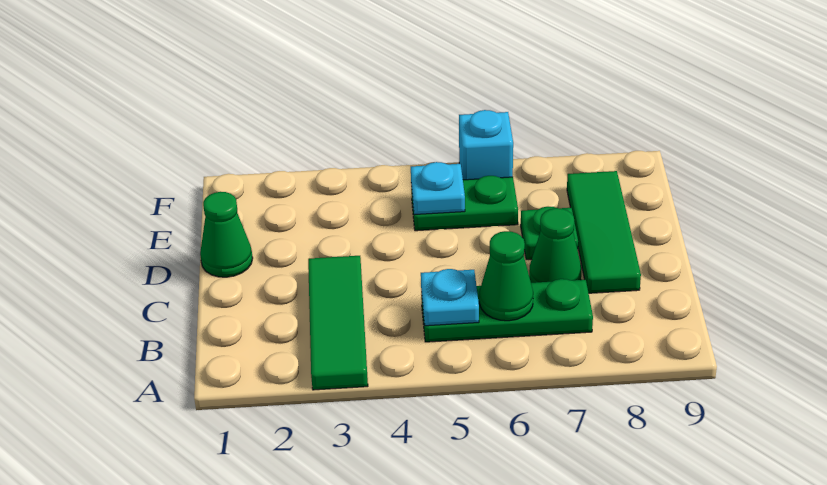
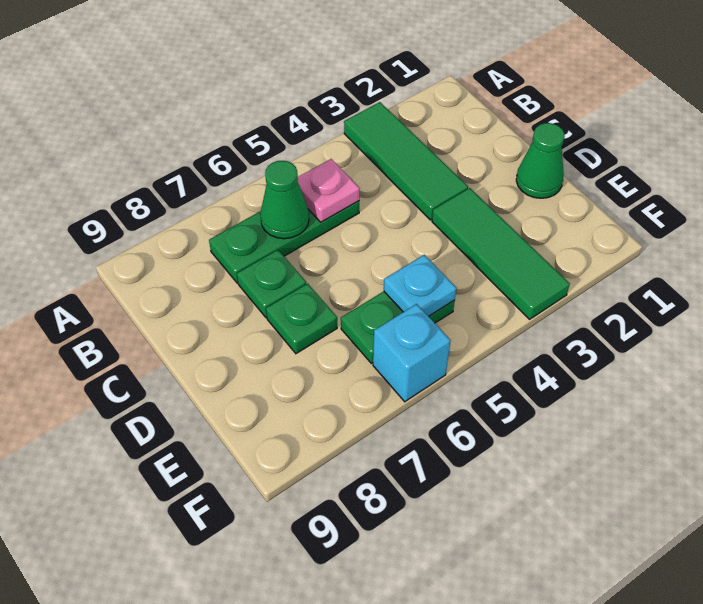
cyan plate B5 level 2 -> pink plate B5 level 2
green cone C7 level 1 -> green plate C7 level 1
green tile C8:E8 level 1 -> green tile D3:F3 level 1

